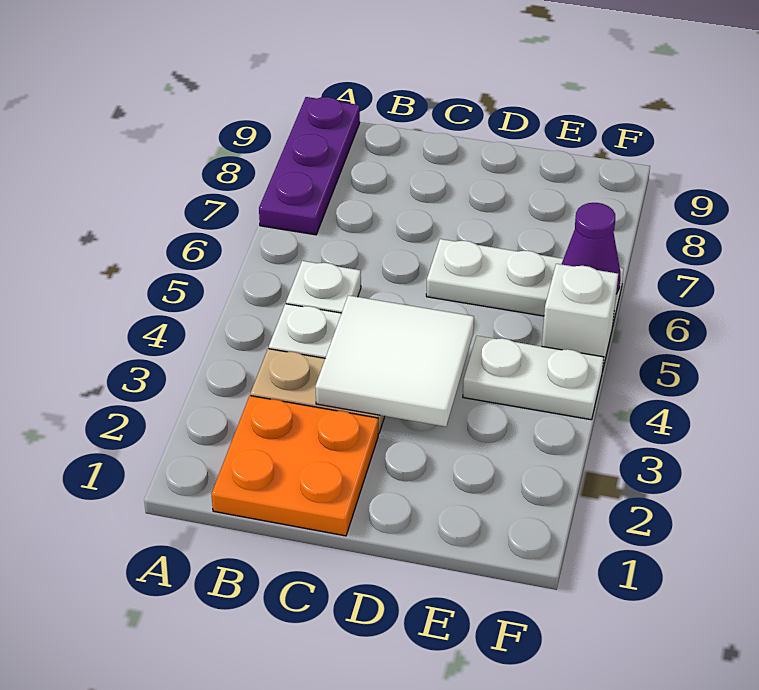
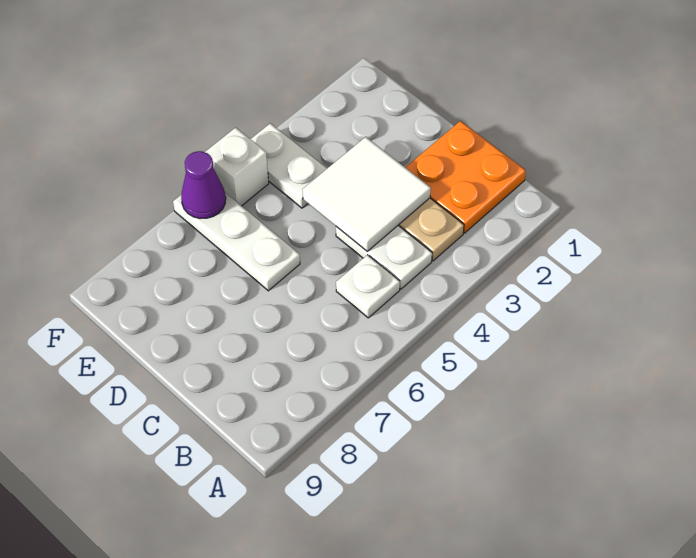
purple plate A7:A9 level 1 -> none

